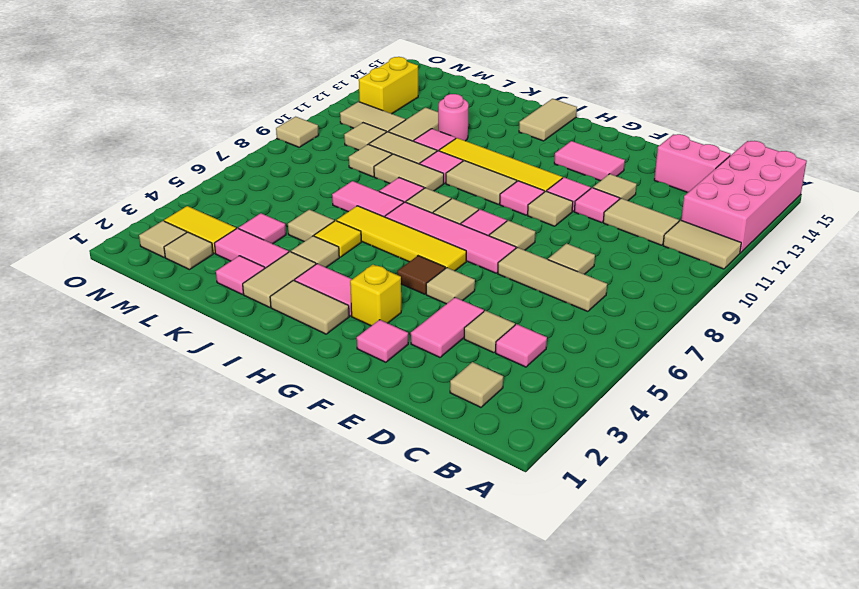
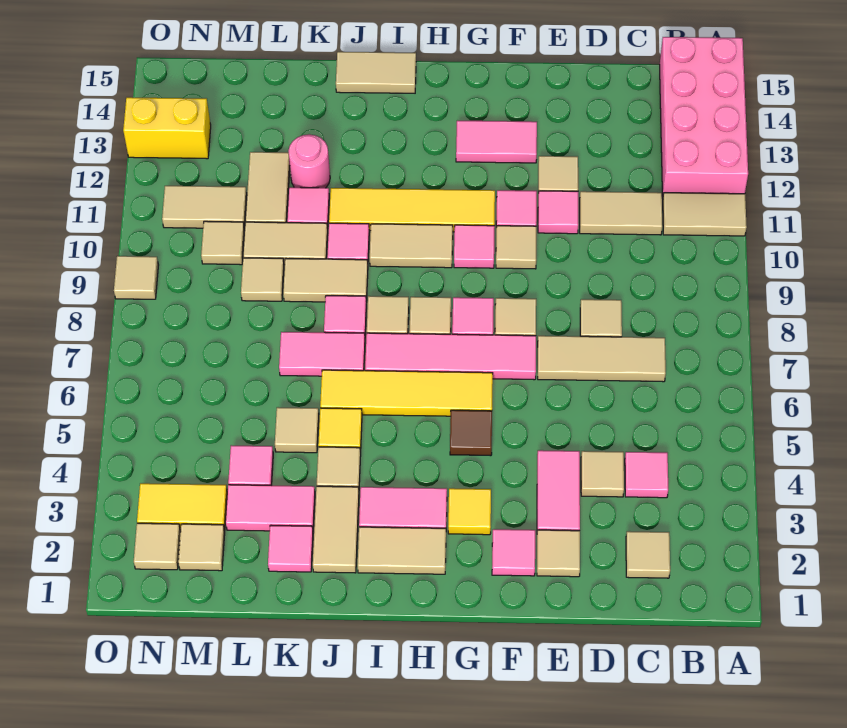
pink brick C14:D14 level 1 -> none
tan tile F5 level 1 -> tan tile E2 level 1
yellow brick G3 level 1 -> yellow tile G3 level 1
tan tile I14:I15 level 1 -> tan tile I15:J15 level 1
yellow brick N12:N13 level 1 -> yellow brick N13:O13 level 1

